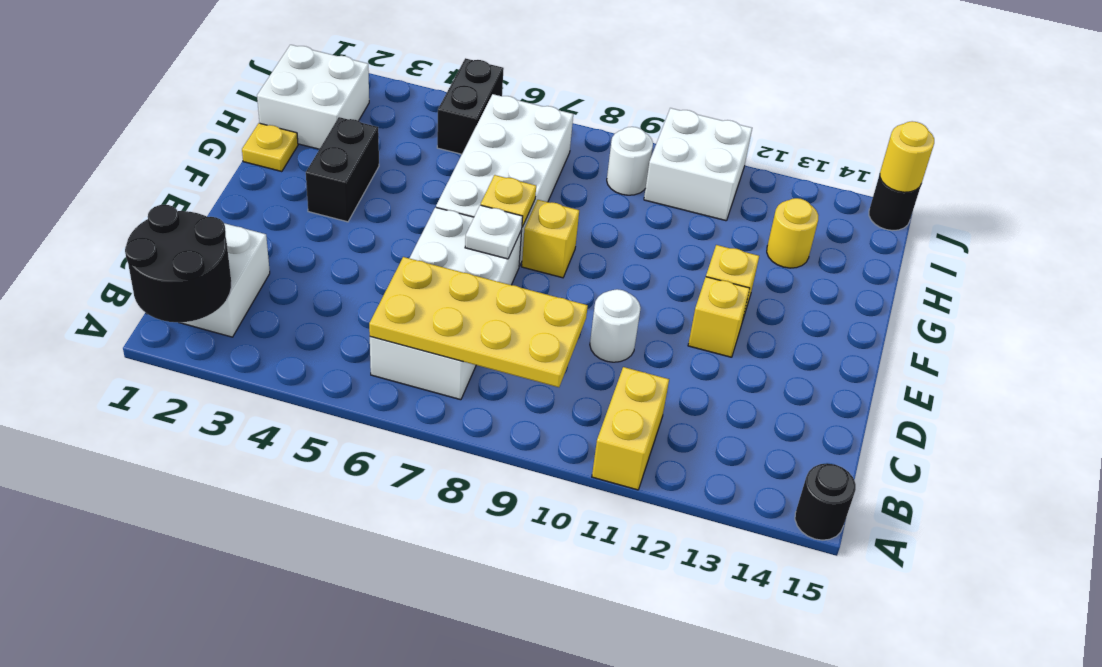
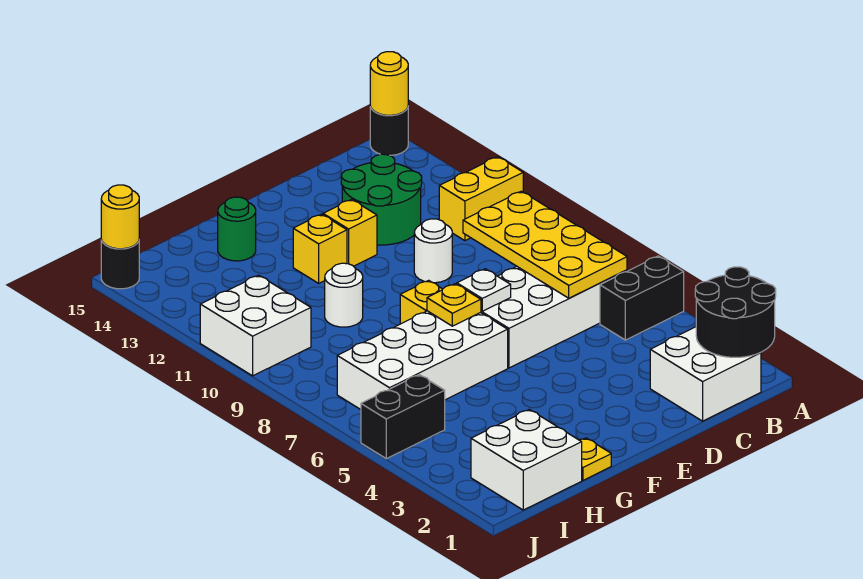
none -> green round brick C12:D13 level 1
black brick F3:G3 level 1 -> black brick A5:B5 level 1
none -> green round brick G14 level 1
yellow round brick H13 level 1 -> yellow round brick A15 level 2
white round brick I9 level 1 -> white round brick G10 level 1

